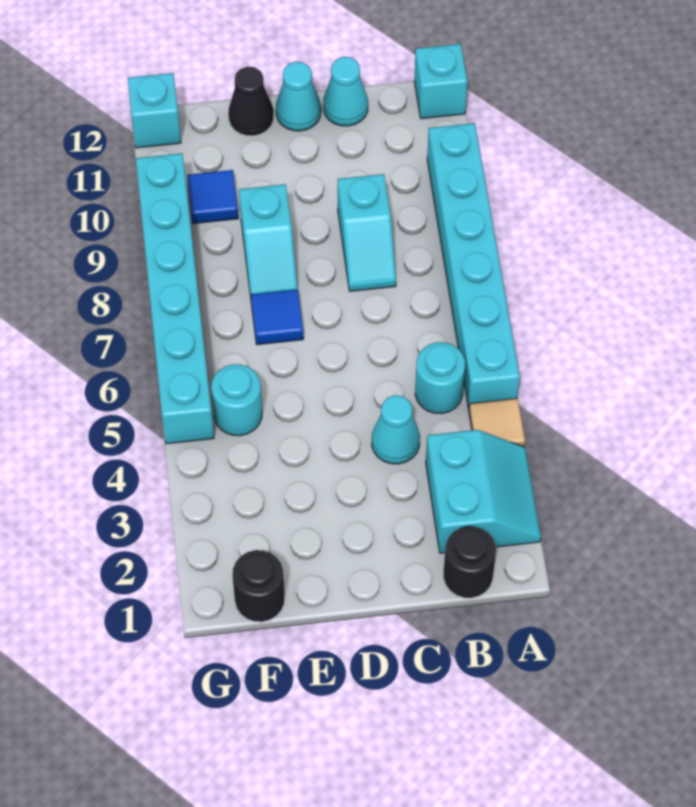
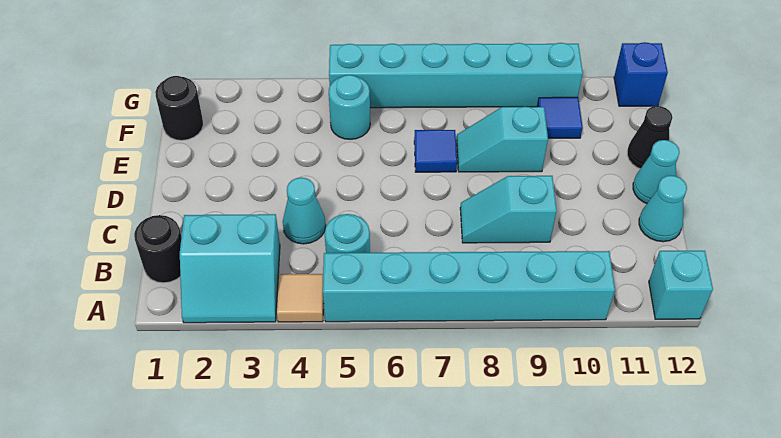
cyan brick G12 level 1 -> blue brick G12 level 1

